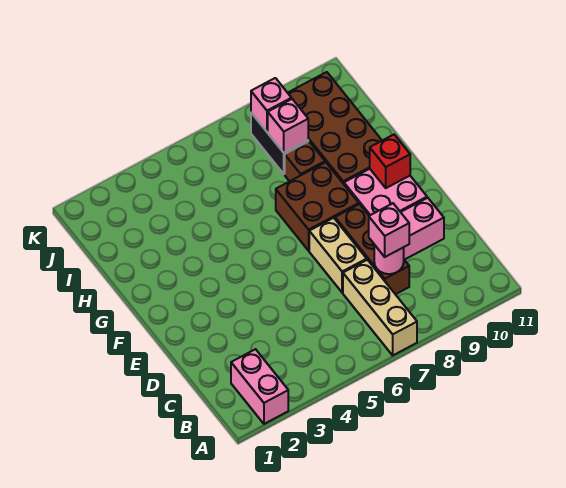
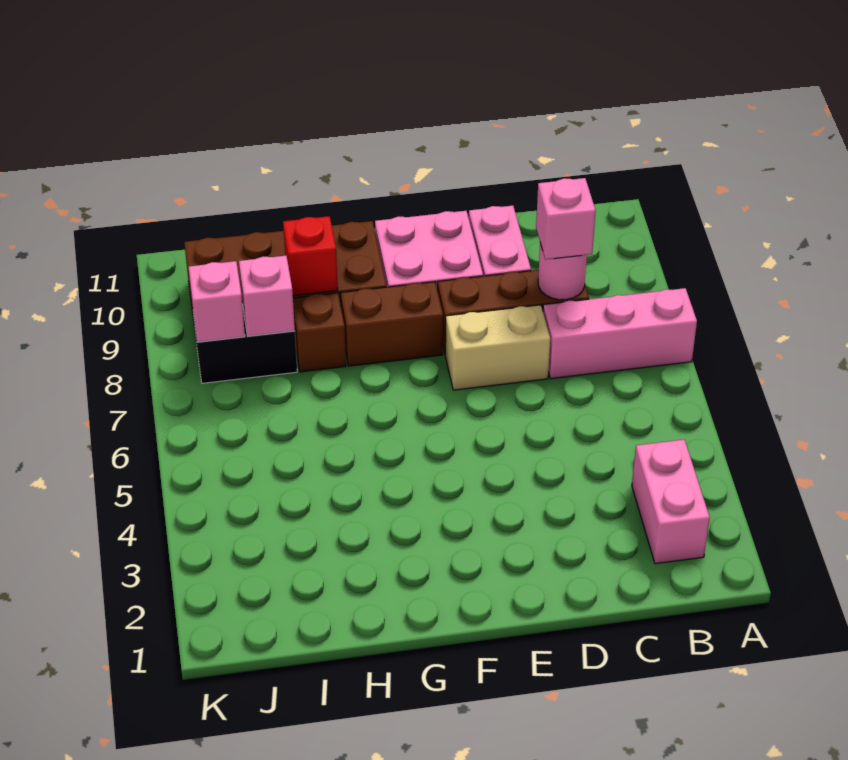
pink brick A2:B2 level 1 -> pink brick B2:B3 level 1
tan brick A7:C7 level 1 -> pink brick A7:C7 level 1
brown brick F7:G8 level 1 -> brown brick F8:G8 level 1
red brick F10 level 2 -> red brick H9 level 2

